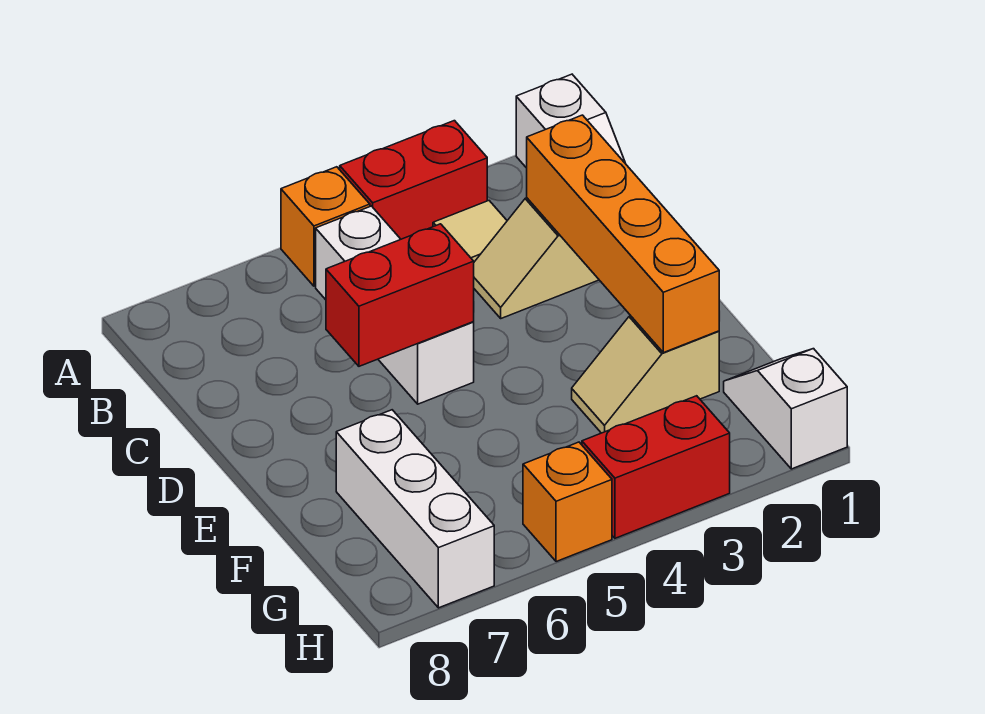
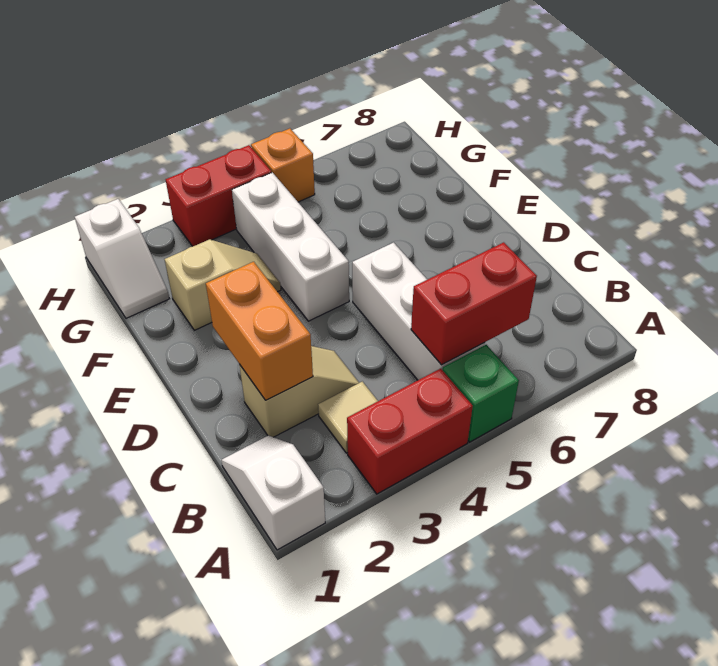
orange brick A5 level 1 -> green brick A5 level 1
orange brick C2:F2 level 2 -> orange brick C2:D2 level 2
red brick D5:D6 level 2 -> red brick B5:B6 level 2
white brick F7:H7 level 1 -> white brick E4:G4 level 1

